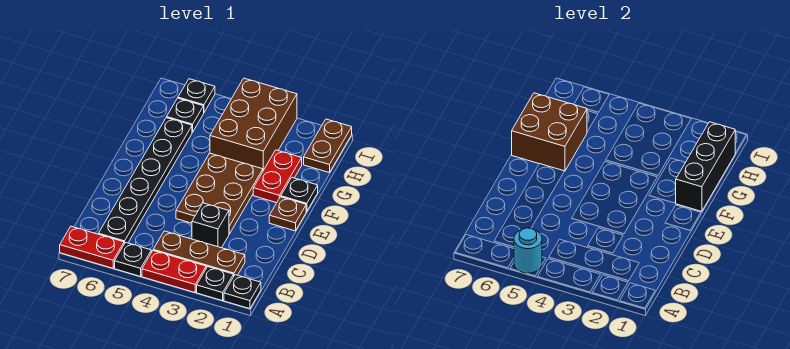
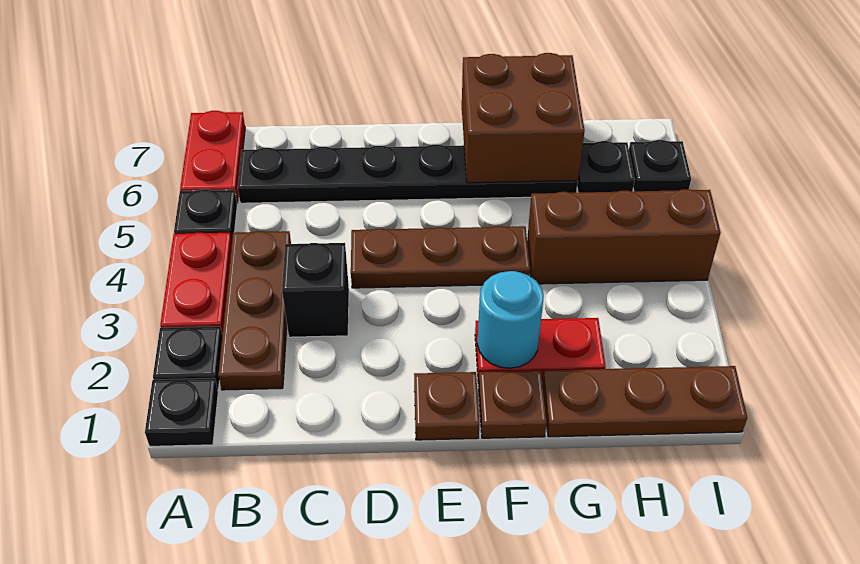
cyan round brick A5 level 2 -> cyan round brick F2 level 2
brown plate D3:F4 level 1 -> brown plate D4:F4 level 1
black plate F1 level 1 -> brown plate F1 level 1
black brick F1:H1 level 2 -> none
brown brick G3:I4 level 1 -> brown brick G4:I4 level 1
brown plate H1:I1 level 1 -> brown plate G1:I1 level 1

